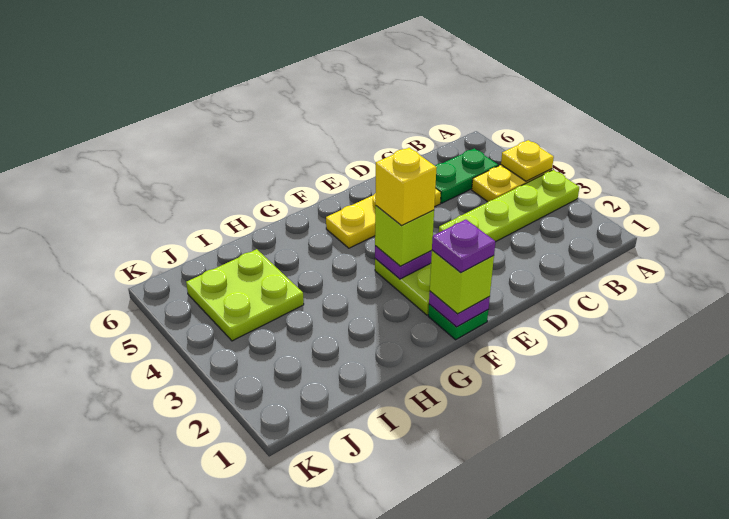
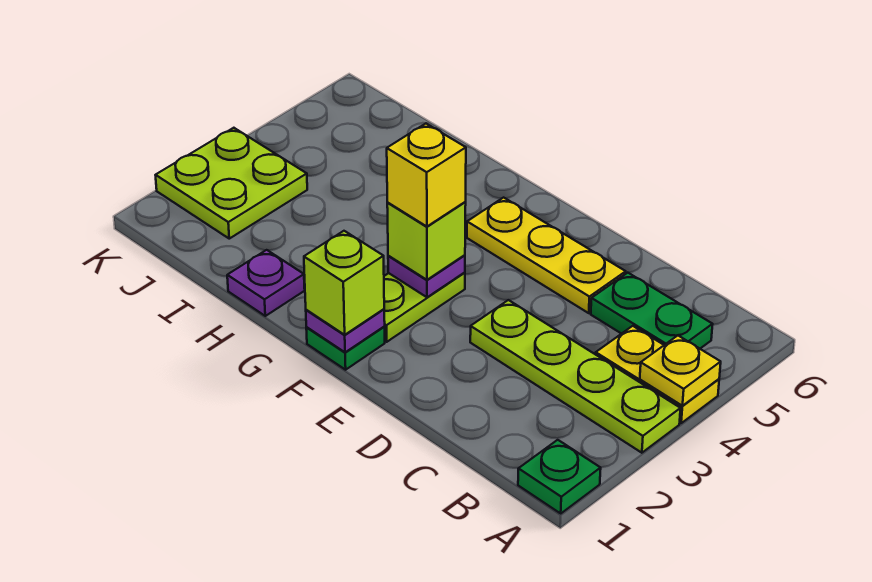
none -> green plate A1 level 1
purple plate F1 level 4 -> purple plate H1 level 1
lime plate I4:J5 level 1 -> lime plate J2:K3 level 1

